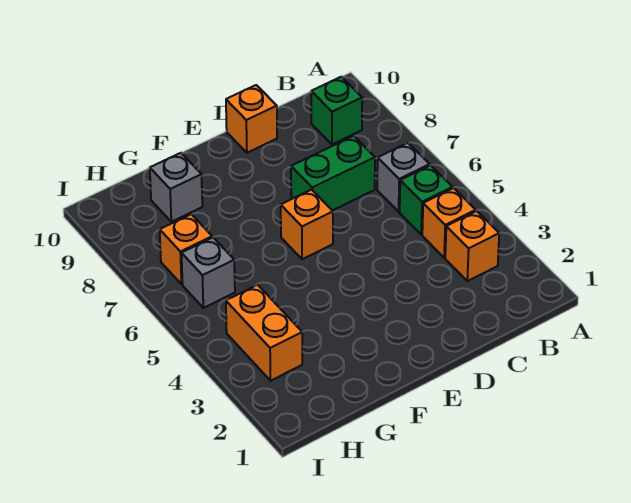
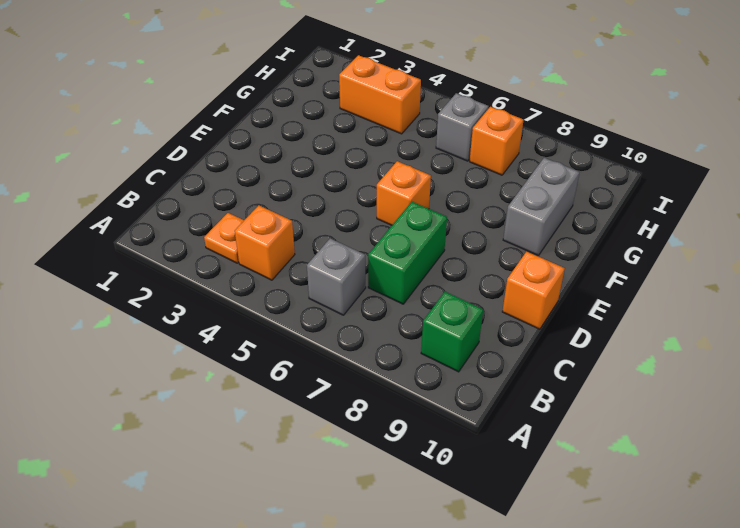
orange brick B3 level 1 -> orange plate B3 level 1
green brick B5 level 1 -> none
grey brick G9 level 1 -> grey brick F9:G9 level 1

